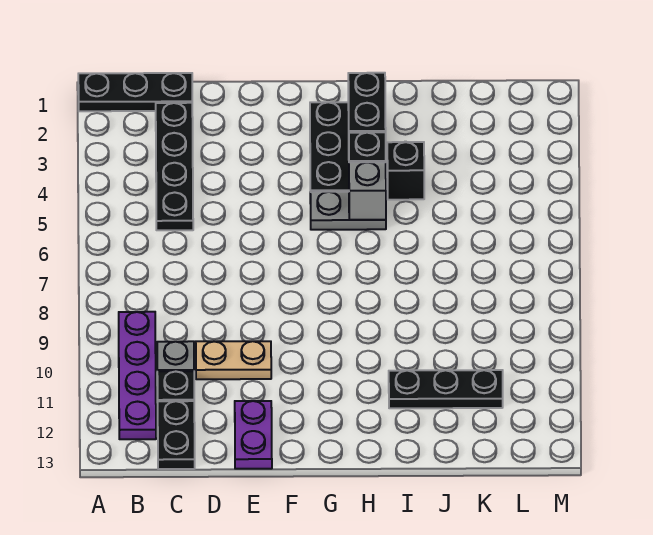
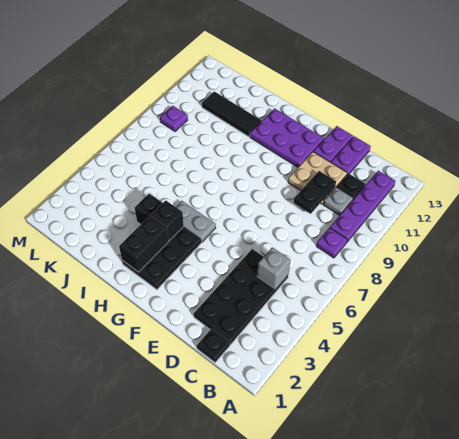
black plate A1:C1 level 1 -> black plate C1 level 1
none -> purple plate B8 level 1
black plate C2:C5 level 1 -> black plate C2:D5 level 1
black plate C12:C13 level 1 -> black plate D9:D10 level 2
tan plate D10:E10 level 1 -> tan plate D10:E11 level 1
none -> purple plate D12:D13 level 1
none -> purple plate F11:H12 level 1
grey brick H5 level 2 -> grey brick C5 level 2
black plate I11:K11 level 1 -> black tile I11:K11 level 1
none -> purple plate L9 level 1

